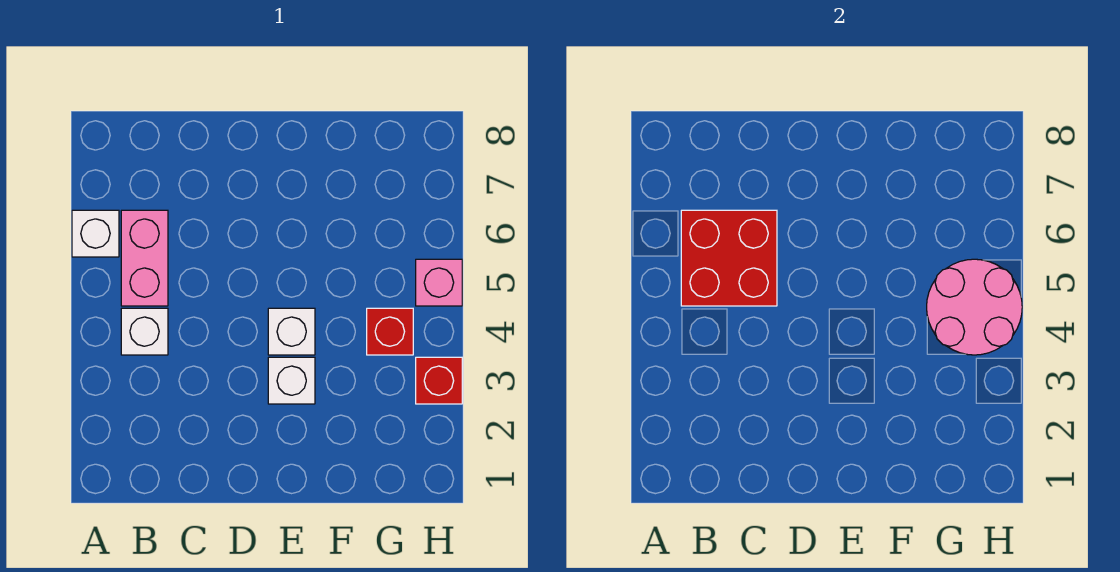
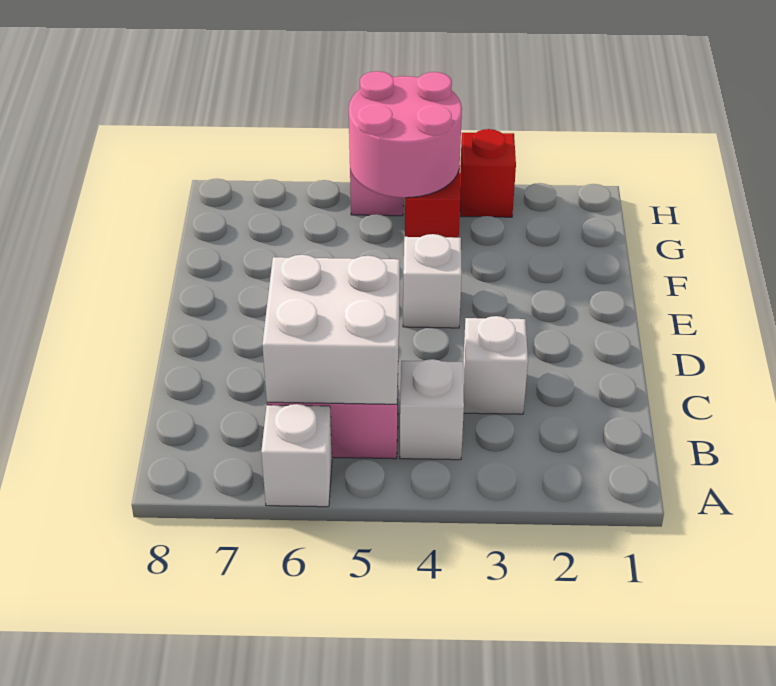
red brick B5:C6 level 2 -> white brick B5:C6 level 2
white brick E3 level 1 -> white brick C3 level 1

